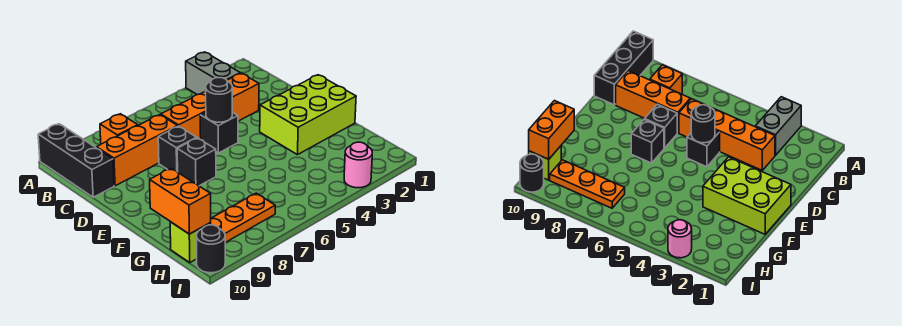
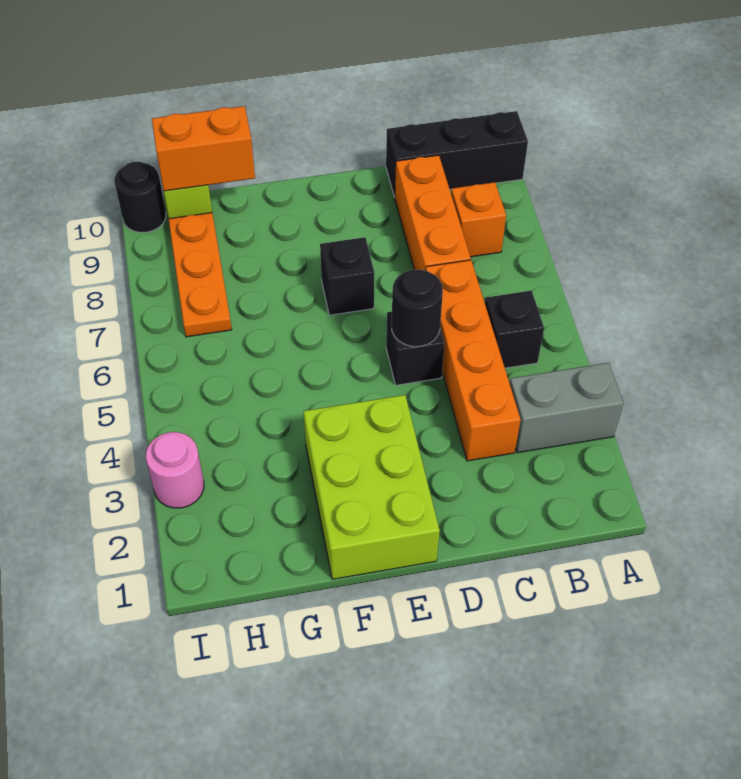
black brick D7 level 1 -> black brick B5 level 1

